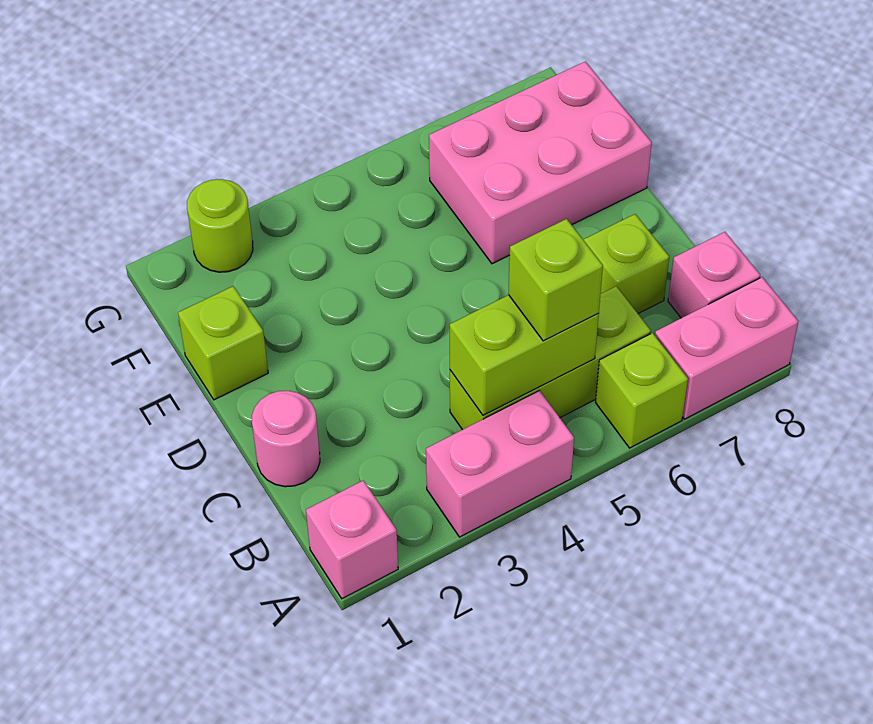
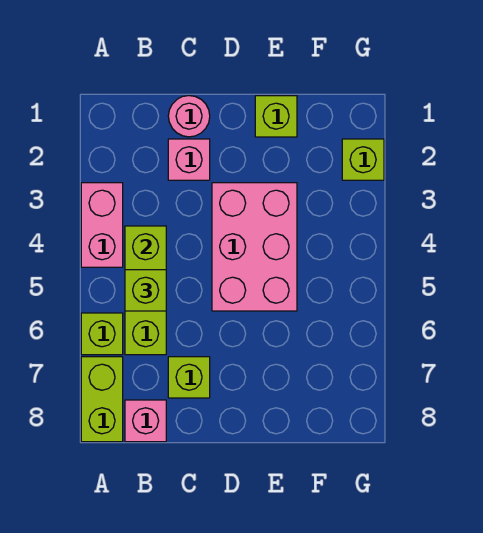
pink brick A1 level 1 -> pink brick C2 level 1
pink brick A7:A8 level 1 -> lime brick A7:A8 level 1
pink brick E6:F8 level 1 -> pink brick D3:E5 level 1
lime round brick G2 level 1 -> lime brick G2 level 1

